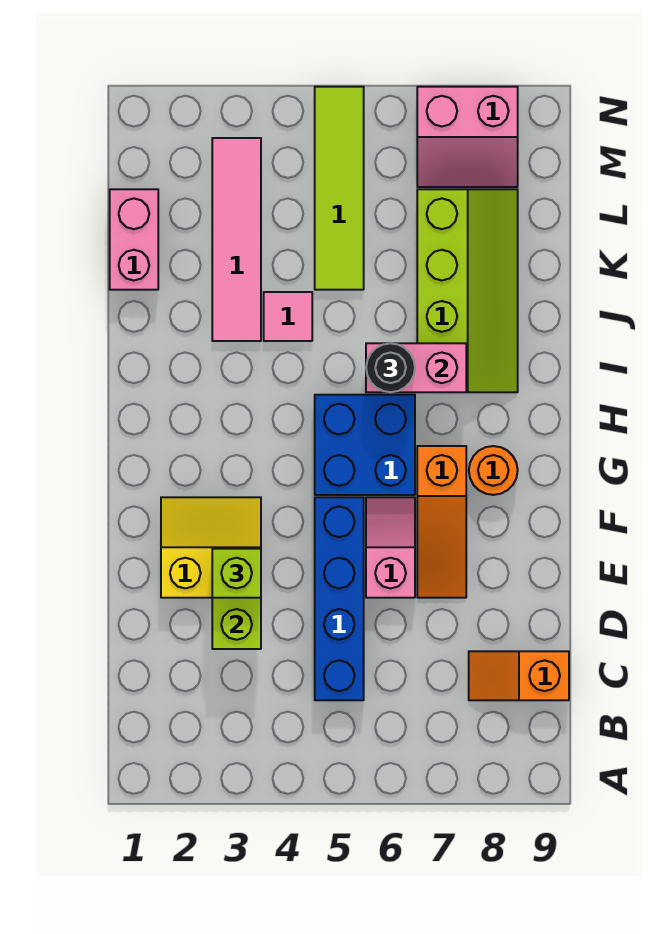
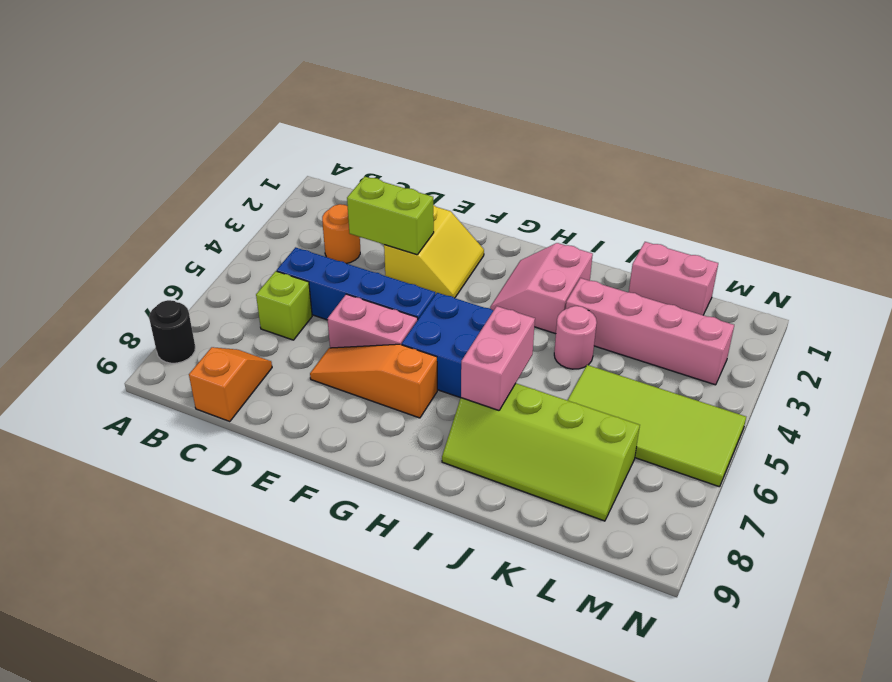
lime brick E3 level 3 -> lime brick C6 level 1
pink slope E6:F6 level 1 top E -> pink brick E6:F6 level 1
orange round brick G8 level 1 -> orange round brick C3 level 1
black round brick I6 level 3 -> black round brick A8 level 1
pink tile J3:M3 level 1 -> pink brick J3:M3 level 1
pink tile J4 level 1 -> pink round brick J4 level 1
lime tile K5:N5 level 1 -> lime tile K5:N6 level 1
pink slope M7:N8 level 1 top N -> pink slope H2:I3 level 1 top I

